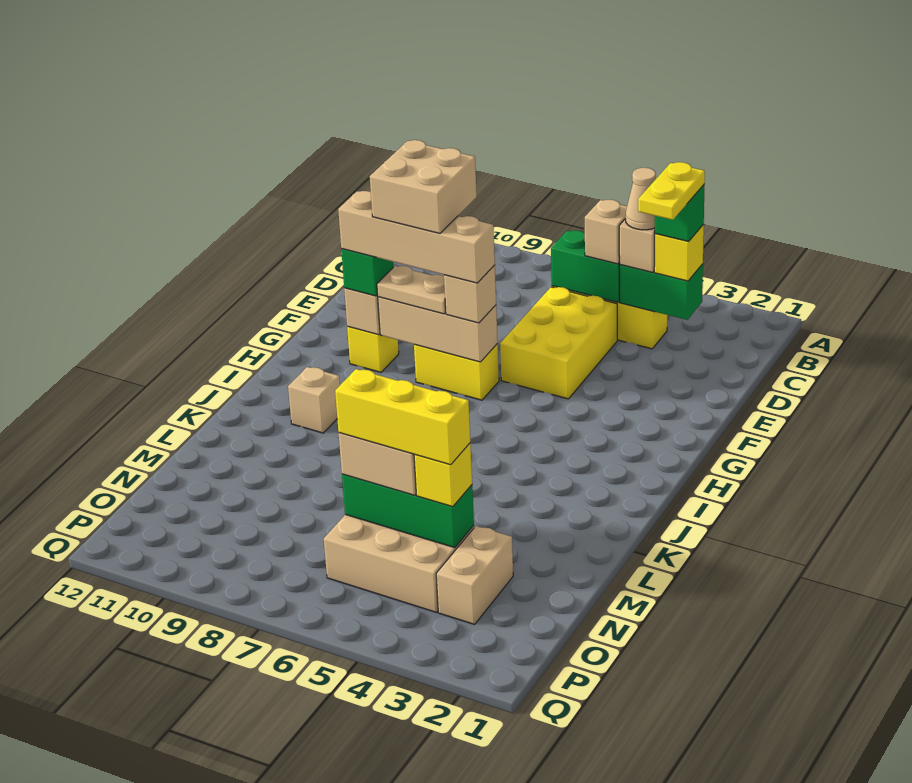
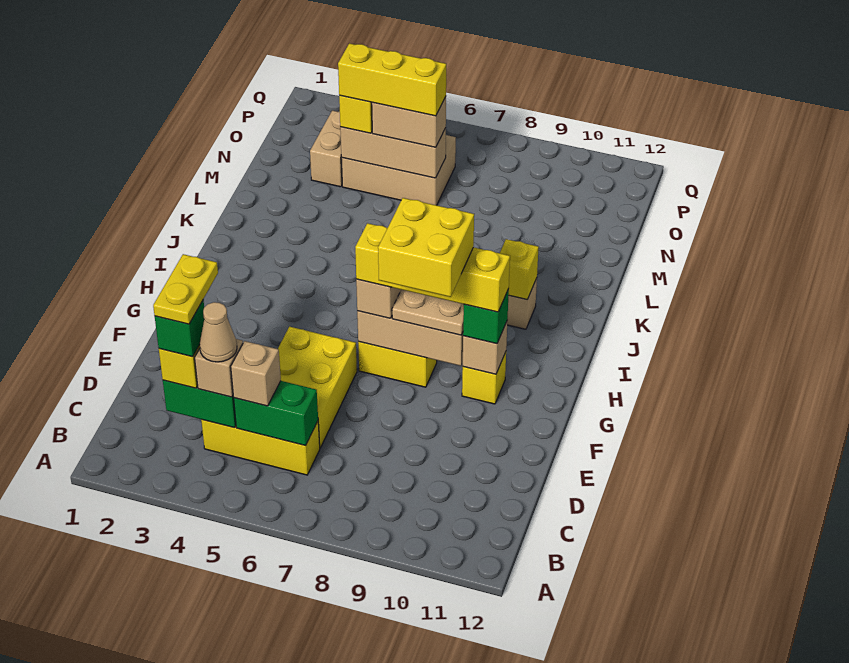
tan brick F8:G9 level 5 -> yellow brick F8:G9 level 5
tan brick G7:G10 level 4 -> yellow brick G7:G10 level 4
none -> yellow brick J10 level 2
green brick N4:N6 level 2 -> tan brick N4:N6 level 2

